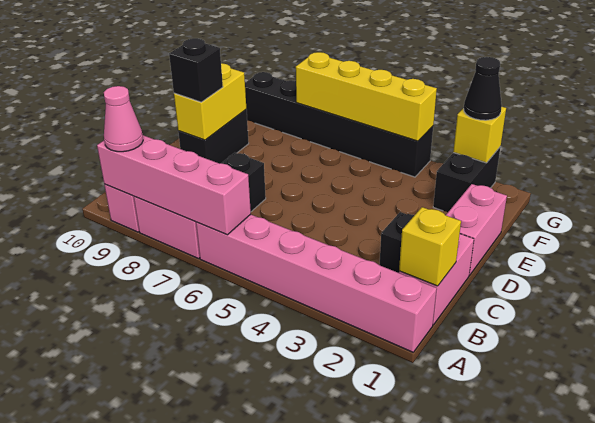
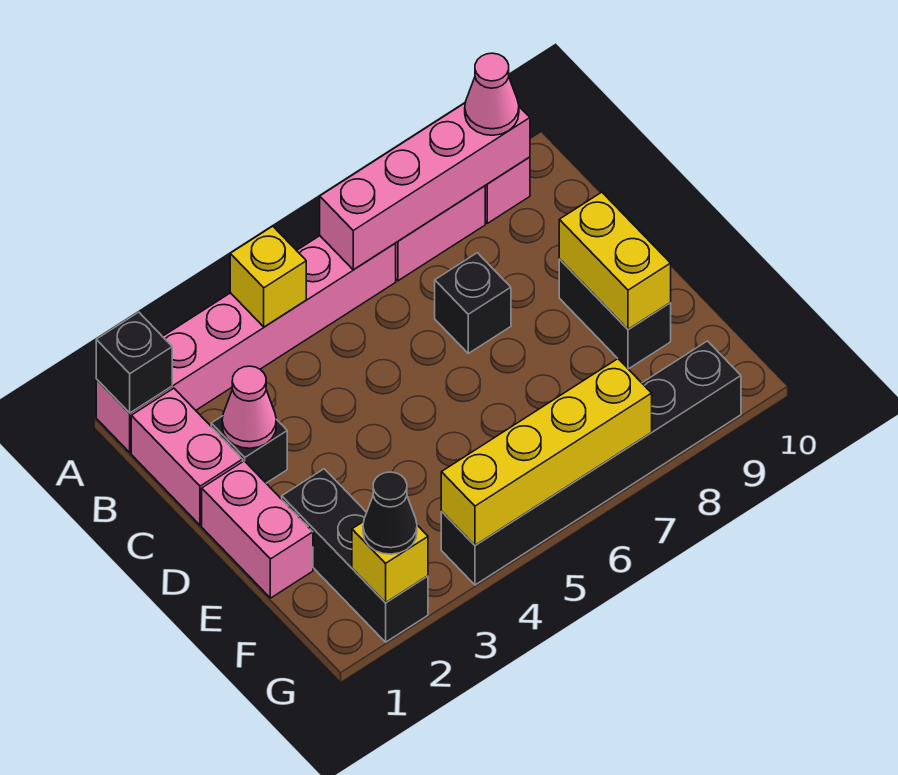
yellow brick B1 level 2 -> yellow brick A4 level 2
none -> pink cone C2 level 2
black brick D9 level 3 -> black brick A1 level 2
black brick F2:G2 level 1 -> black brick E2:G2 level 1

